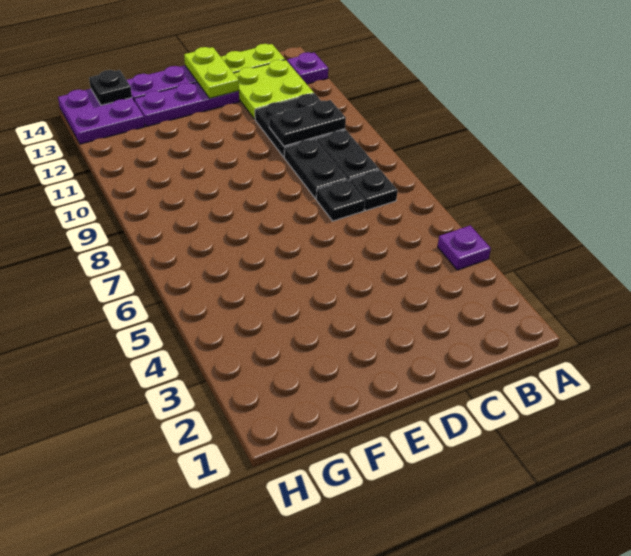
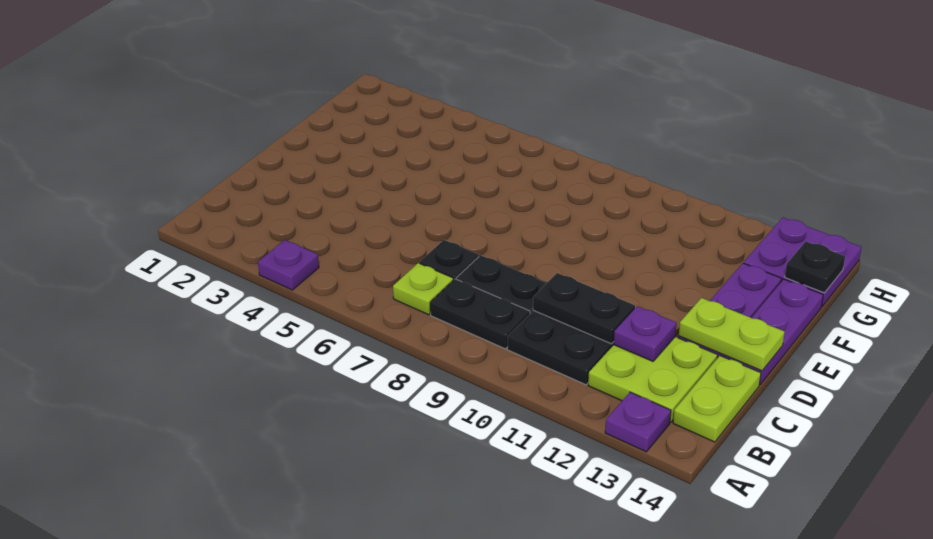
black plate B7 level 1 -> lime plate B7 level 1
black plate B10:C10 level 2 -> black plate C10:C11 level 2
none -> purple plate C12 level 2

